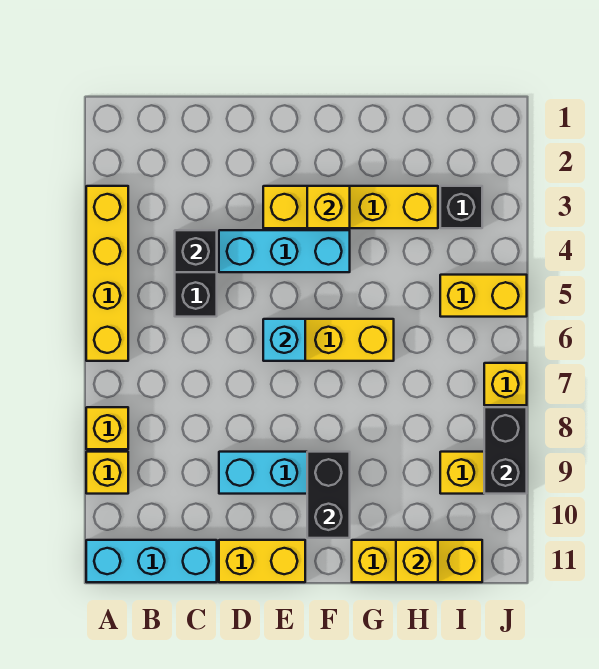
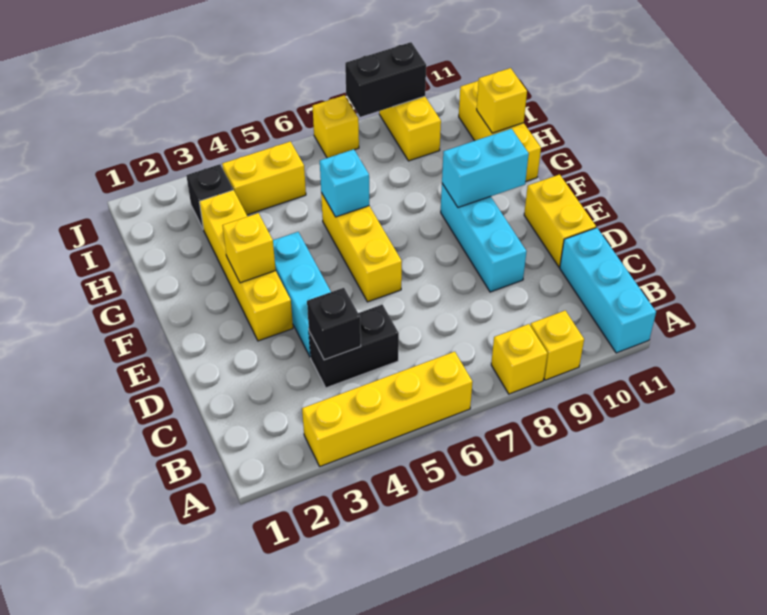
cyan brick E6 level 2 -> cyan brick G6 level 2
black brick F9:F10 level 2 -> cyan brick F9:F10 level 2
yellow brick I5:J5 level 1 -> yellow brick I4:I5 level 1

